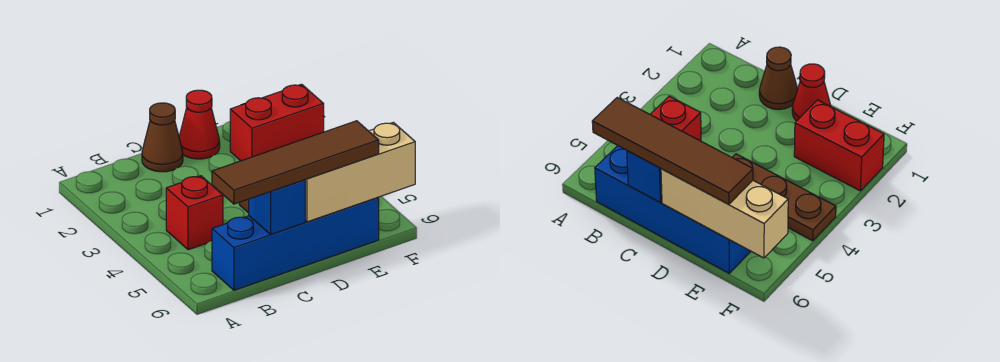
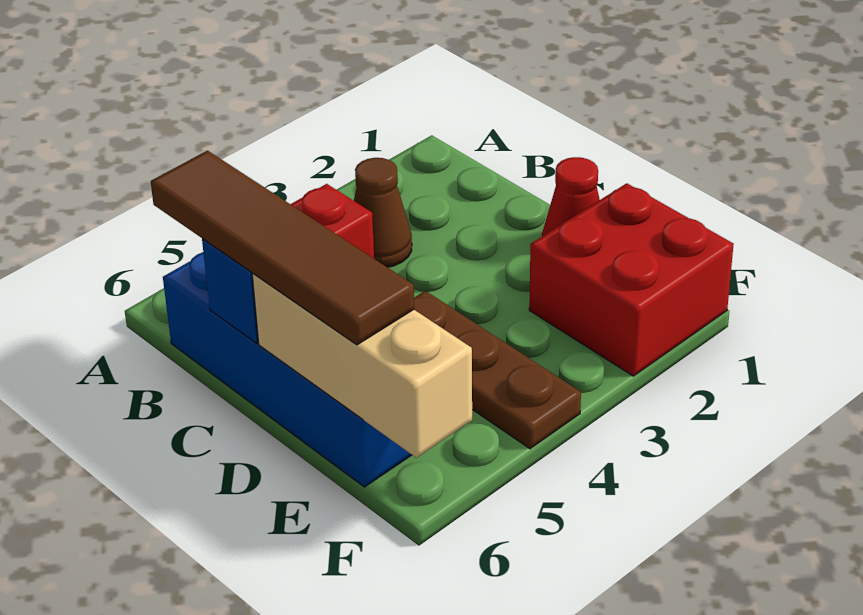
brown cone C1 level 1 -> brown cone B3 level 1
red brick E2:F2 level 1 -> red brick E1:F2 level 1

